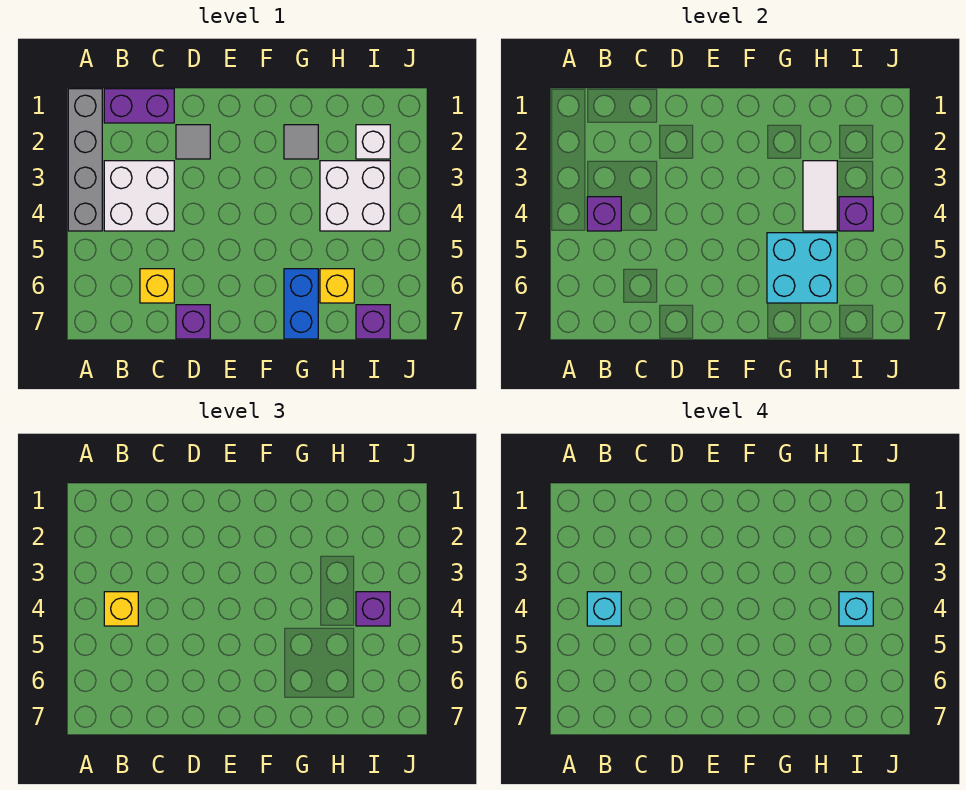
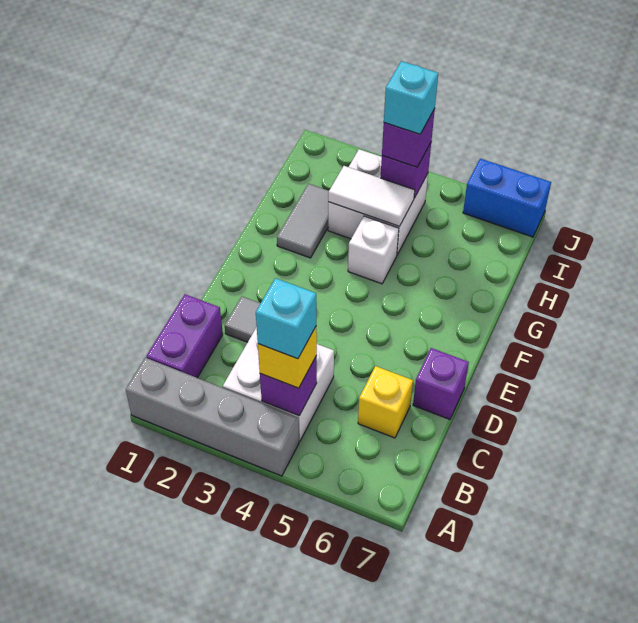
grey tile G2 level 1 -> grey tile G2:H2 level 1
cyan brick G5:H6 level 2 -> none
blue brick G6:G7 level 1 -> blue brick J6:J7 level 1
yellow brick H6 level 1 -> none
white brick I2 level 1 -> white brick G4 level 1
purple brick I7 level 1 -> none

